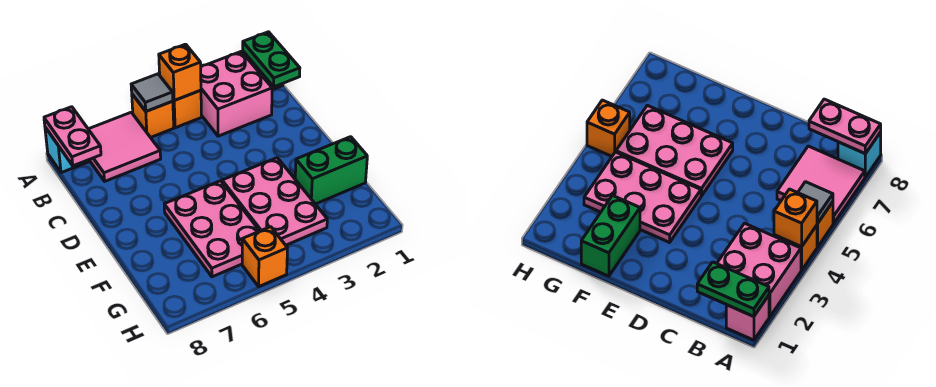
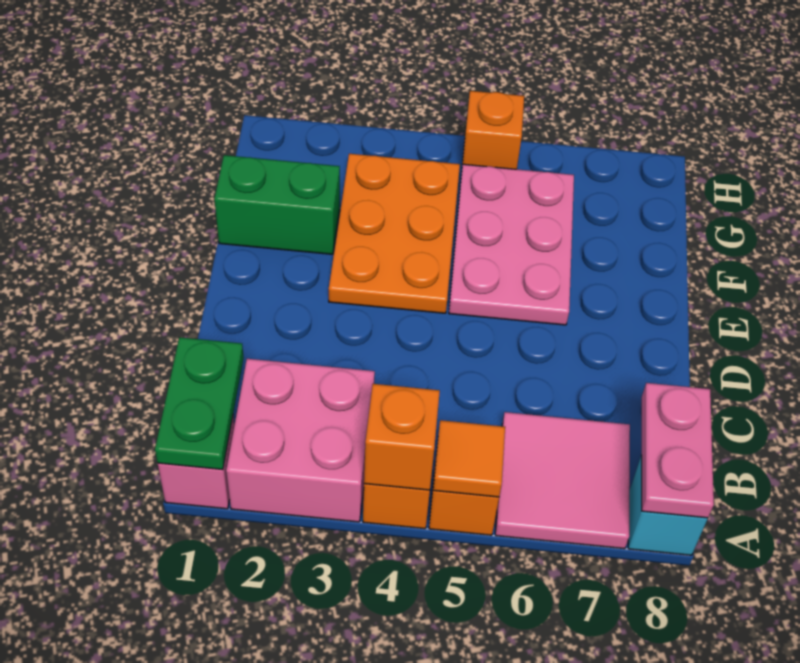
grey tile A5 level 2 -> orange tile A5 level 2
pink plate E3:G4 level 1 -> orange plate E3:G4 level 1

